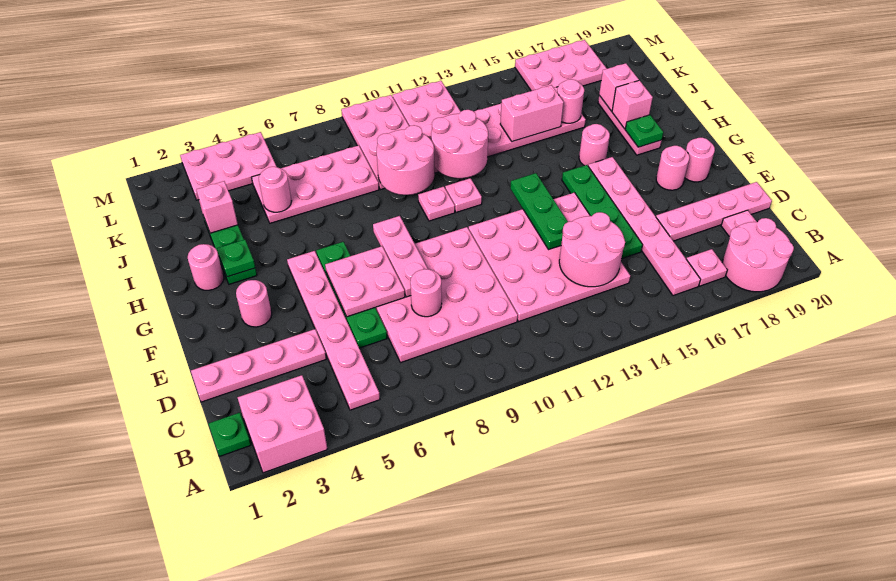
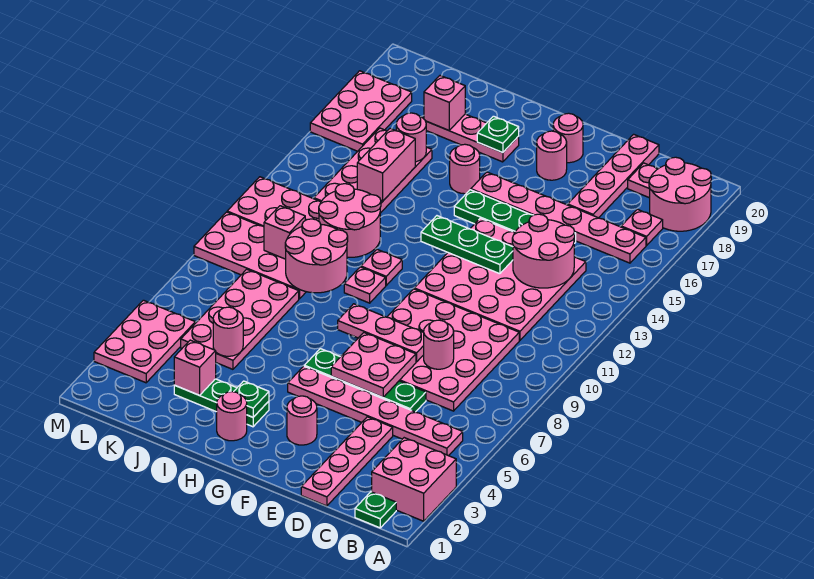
pink brick I18 level 2 -> pink brick K10 level 2

